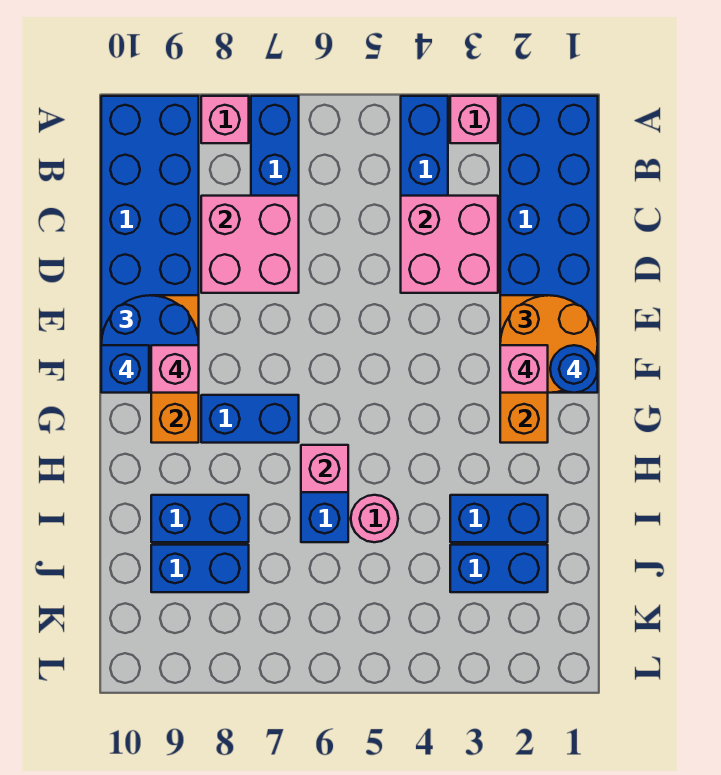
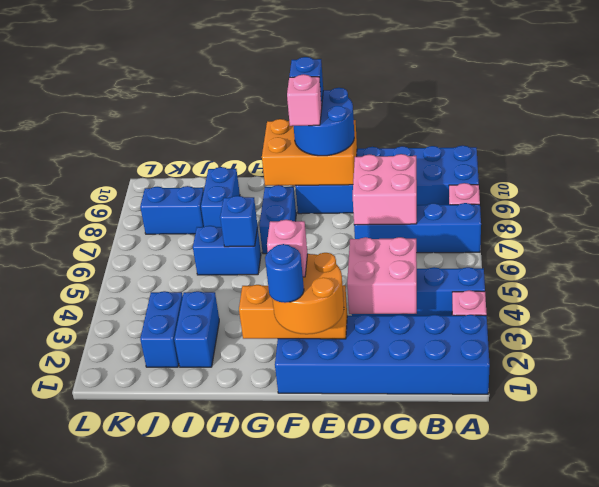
orange brick E9:G9 level 2 -> orange brick E9:G10 level 2
pink brick H6 level 2 -> blue brick H6 level 2
pink round brick I5 level 1 -> none
blue brick J8:J9 level 1 -> blue brick J8:K8 level 1

